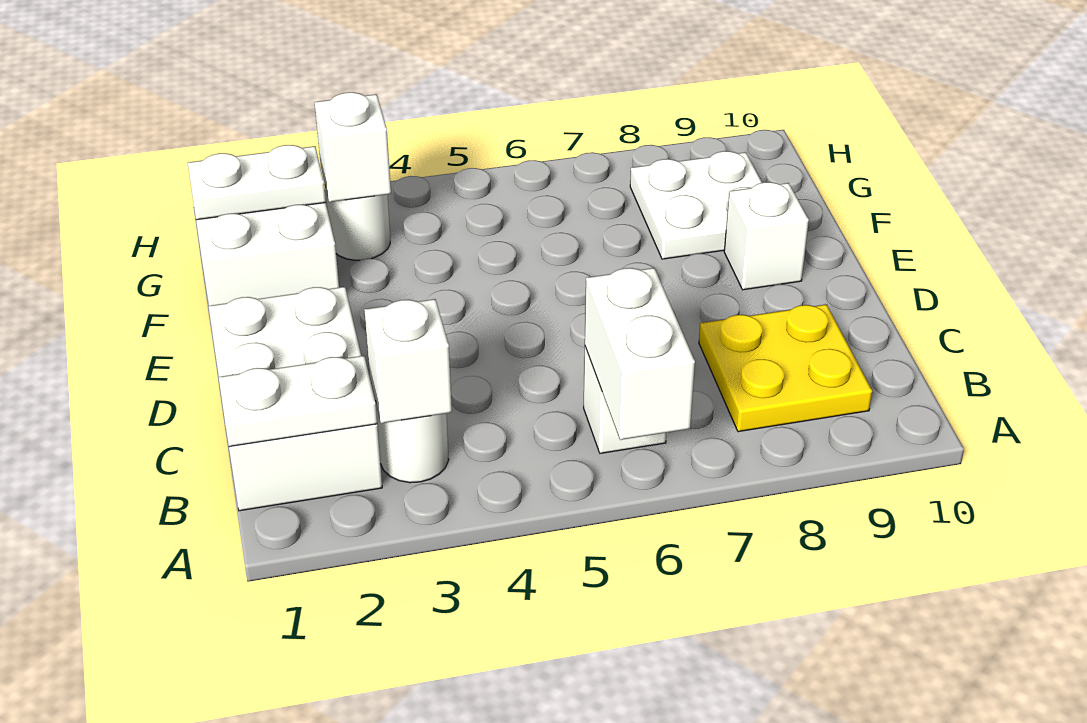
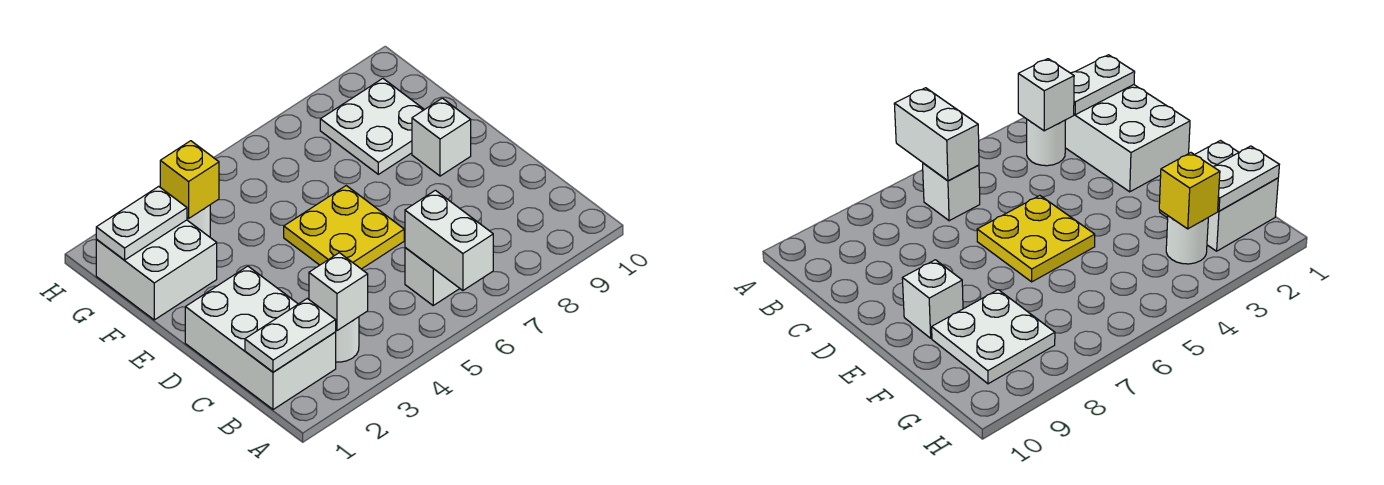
yellow plate B8:C9 level 1 -> yellow plate D5:E6 level 1
white brick G3 level 2 -> yellow brick G3 level 2

